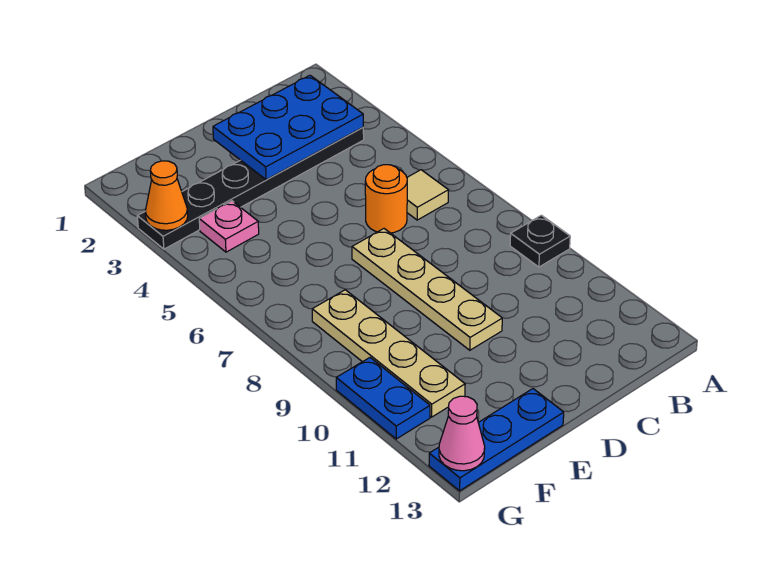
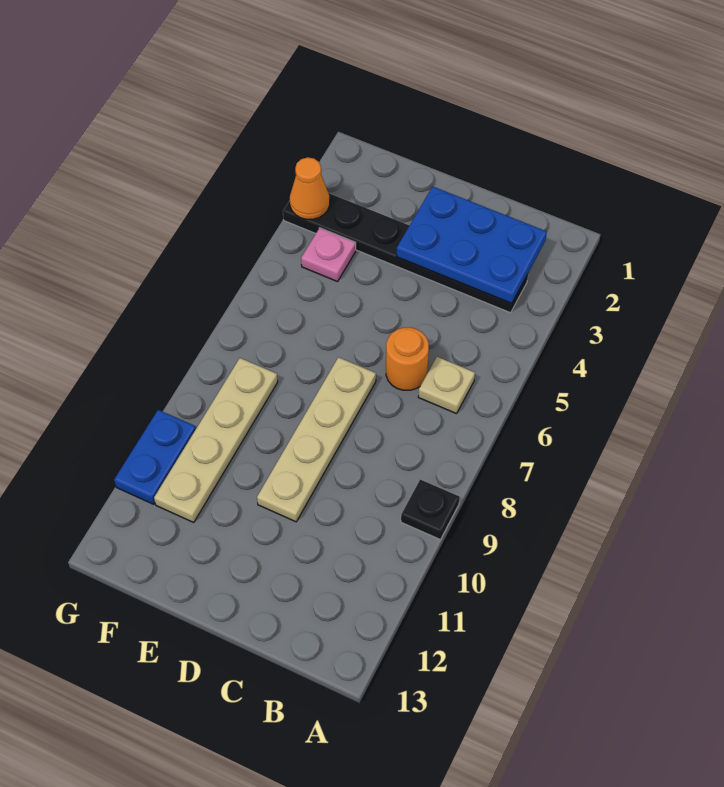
tan tile B6 level 1 -> tan plate B6 level 1
blue plate E13:G13 level 1 -> none
pink cone G13 level 2 -> none

